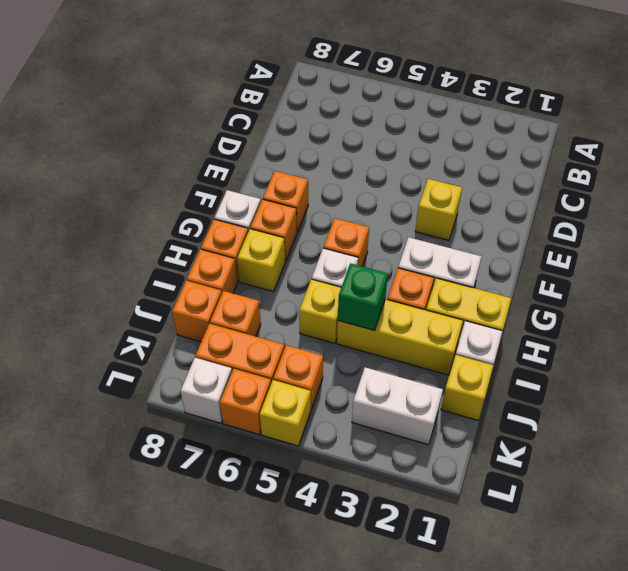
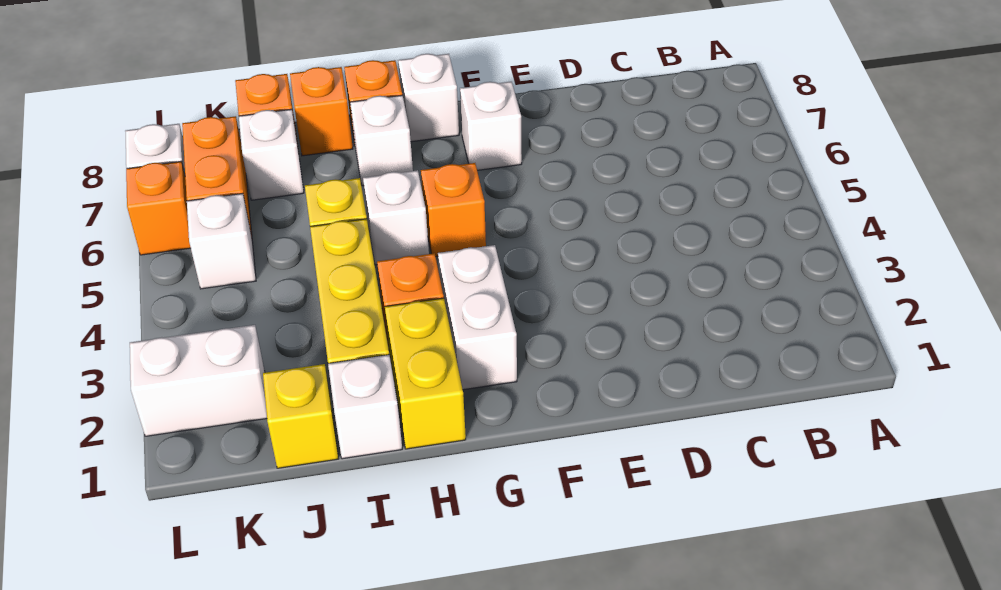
yellow brick E3 level 1 -> none
orange brick F7 level 1 -> white brick F7 level 1
orange brick G7 level 1 -> none
yellow brick H7 level 1 -> white brick H7 level 1
green brick I4 level 2 -> none
orange brick J7 level 1 -> white brick J7 level 1
white brick K2:K3 level 1 -> white brick K2:L2 level 1
orange brick K5 level 1 -> white brick K5 level 1
yellow brick L5 level 1 -> none

